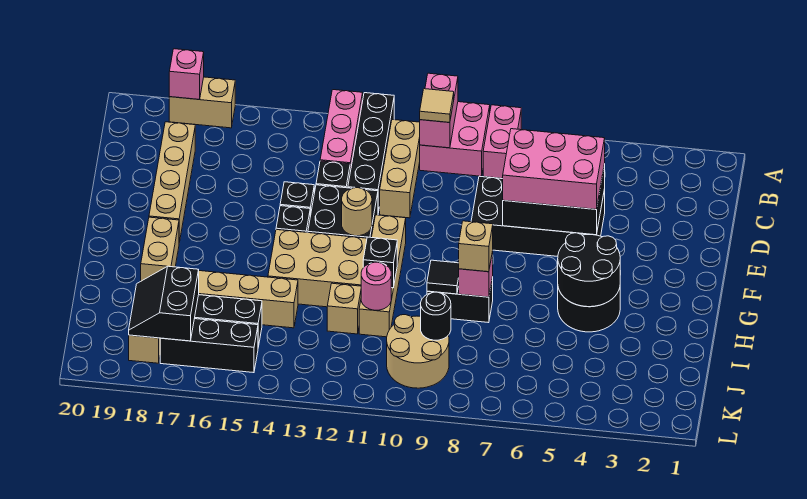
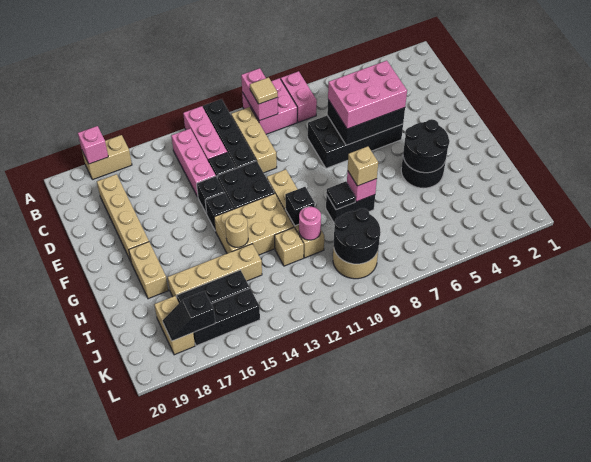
none -> pink brick B14:D14 level 1
tan round brick F12 level 2 -> tan round brick H14 level 2
black round brick J9 level 2 -> black round brick J9:K10 level 2
black slope J17:K18 level 2 top 17 -> black slope K17:K18 level 2 top 17

